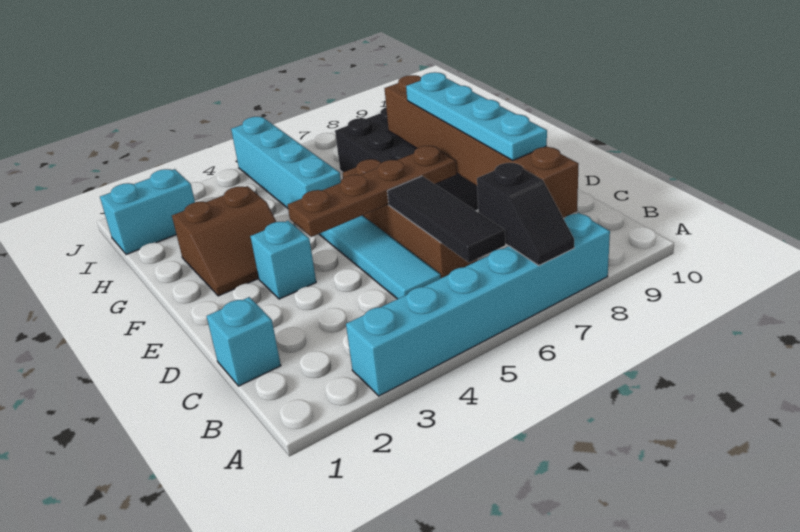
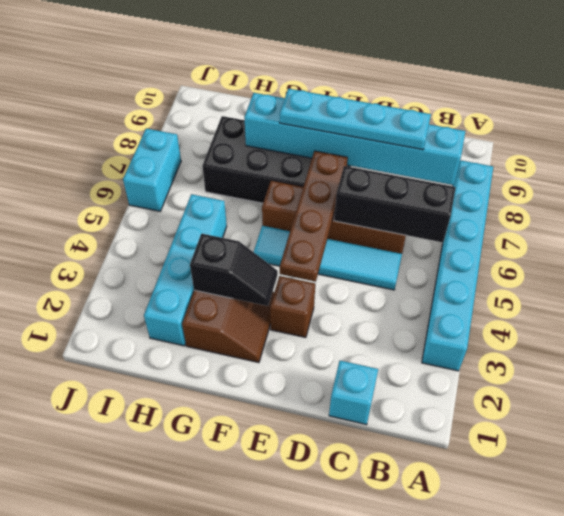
black slope A7:B7 level 2 top B -> black slope F3:G3 level 2 top G
black tile B6:D6 level 2 -> black brick B6:D6 level 2
brown brick B8:G8 level 2 -> cyan brick B8:G8 level 2
cyan brick E3 level 1 -> brown brick E3 level 1
cyan brick G5:J5 level 1 -> cyan brick H2:H5 level 1
cyan brick I1:I2 level 1 -> cyan brick J6:J7 level 1

